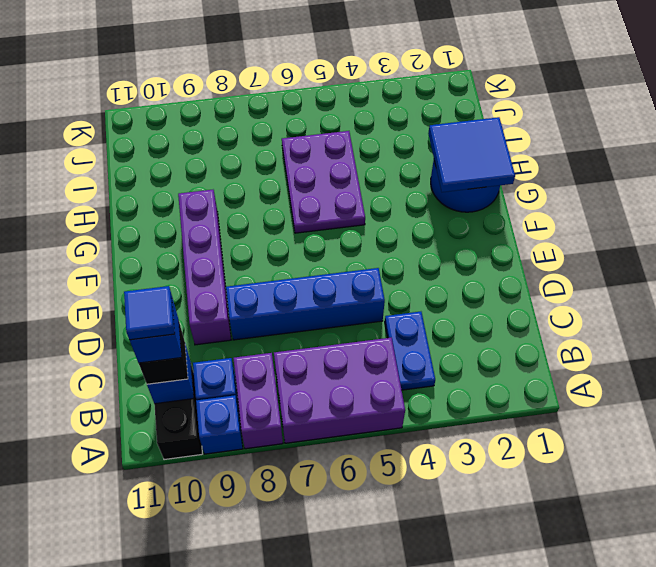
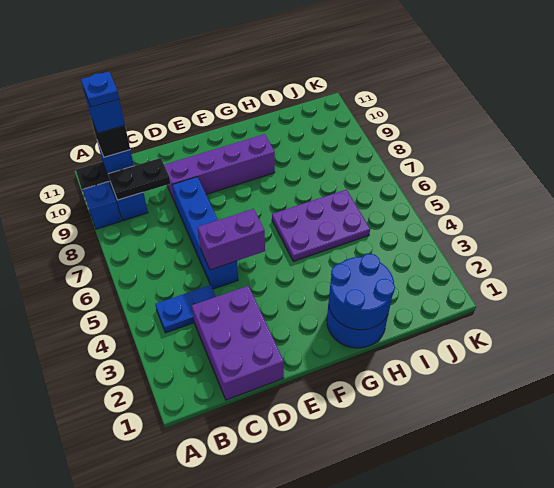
purple brick A5:B7 level 1 -> purple brick C1:D3 level 1
purple brick A8:B8 level 1 -> purple brick D5:E5 level 2
none -> black plate B9:C9 level 2
blue tile B10 level 5 -> blue plate B10 level 5
blue tile G1:H2 level 2 -> blue round brick G1:H2 level 2

